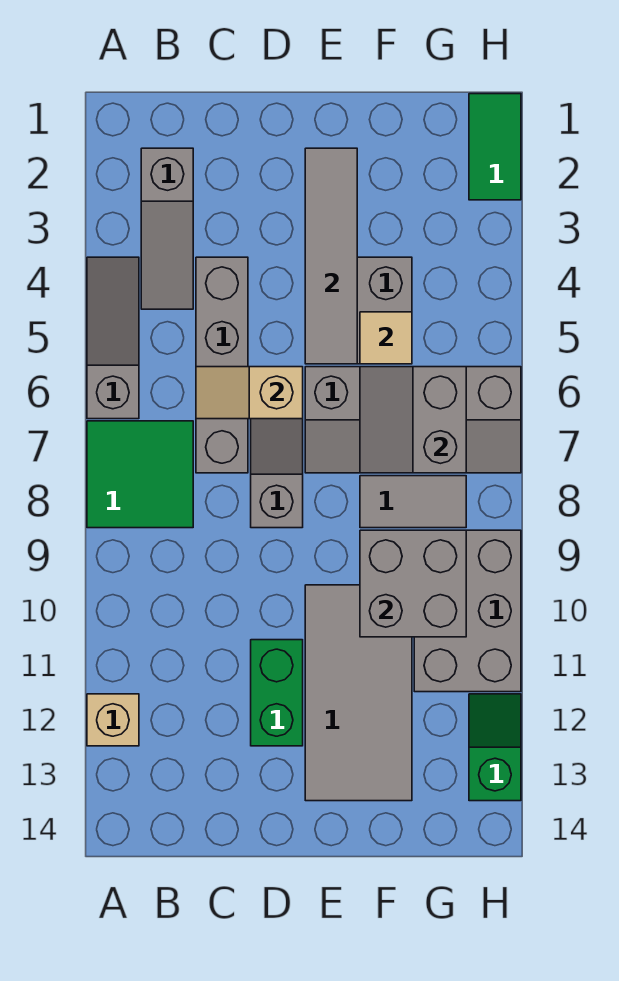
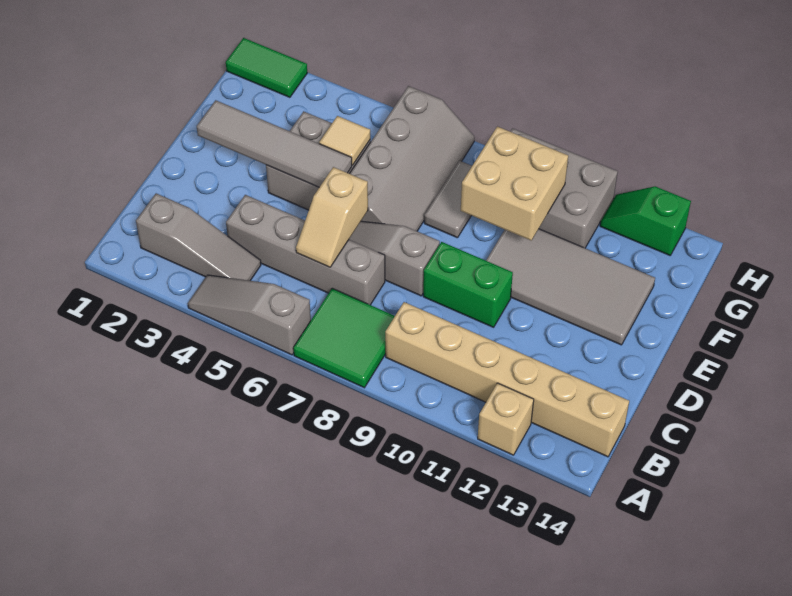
none -> tan brick B9:B14 level 1
green brick D11:D12 level 1 -> green brick D9:D10 level 1
grey slope F6:G7 level 2 top G -> none
grey brick F9:G10 level 2 -> tan brick F9:G10 level 2

